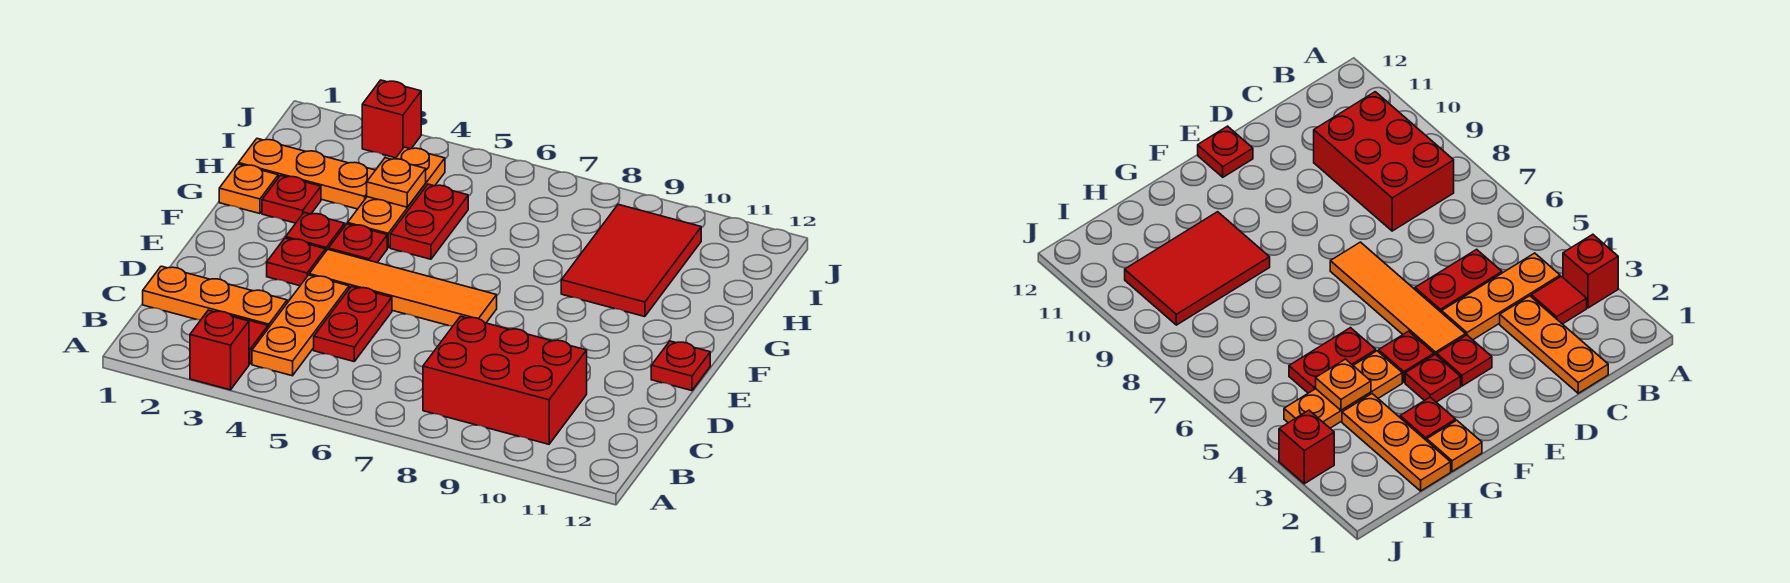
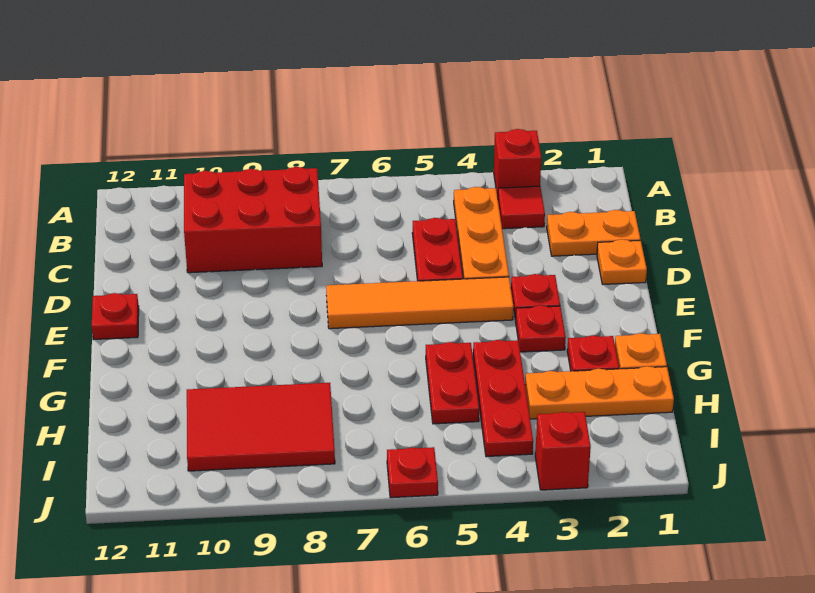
orange plate C1:C3 level 1 -> orange plate C1:C2 level 1
red plate F4 level 1 -> red plate J6 level 1
orange plate G4:I4 level 1 -> red plate G4:I4 level 1
red tile G9:I10 level 1 -> red tile H8:I10 level 1
orange plate H4 level 2 -> orange plate D1 level 1

